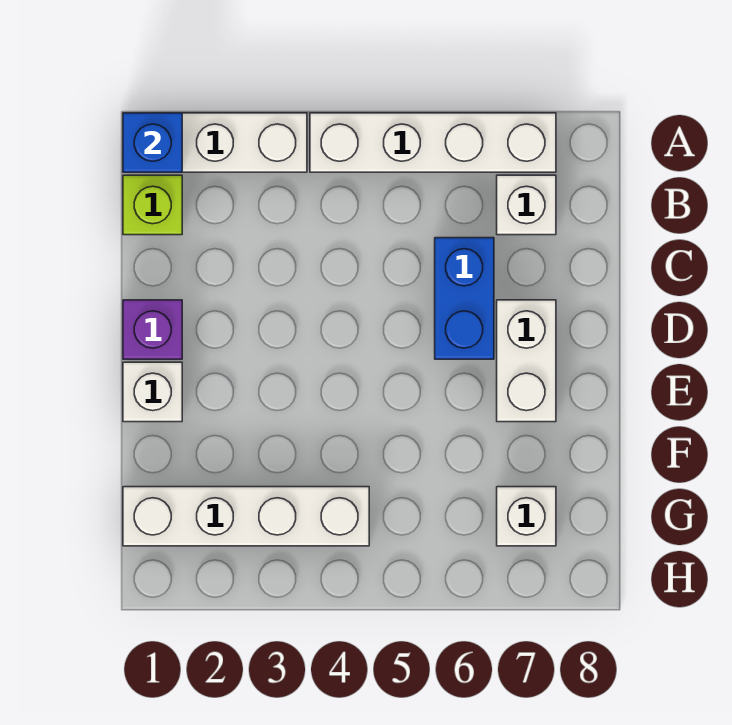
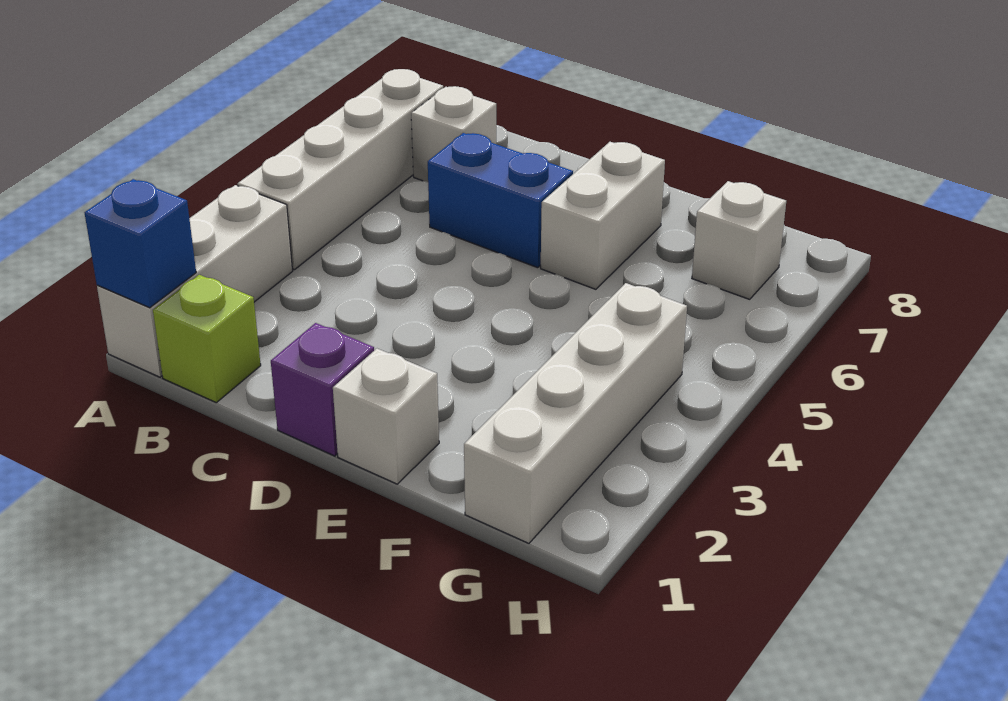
white brick D7:E7 level 1 -> white brick E6:E7 level 1

